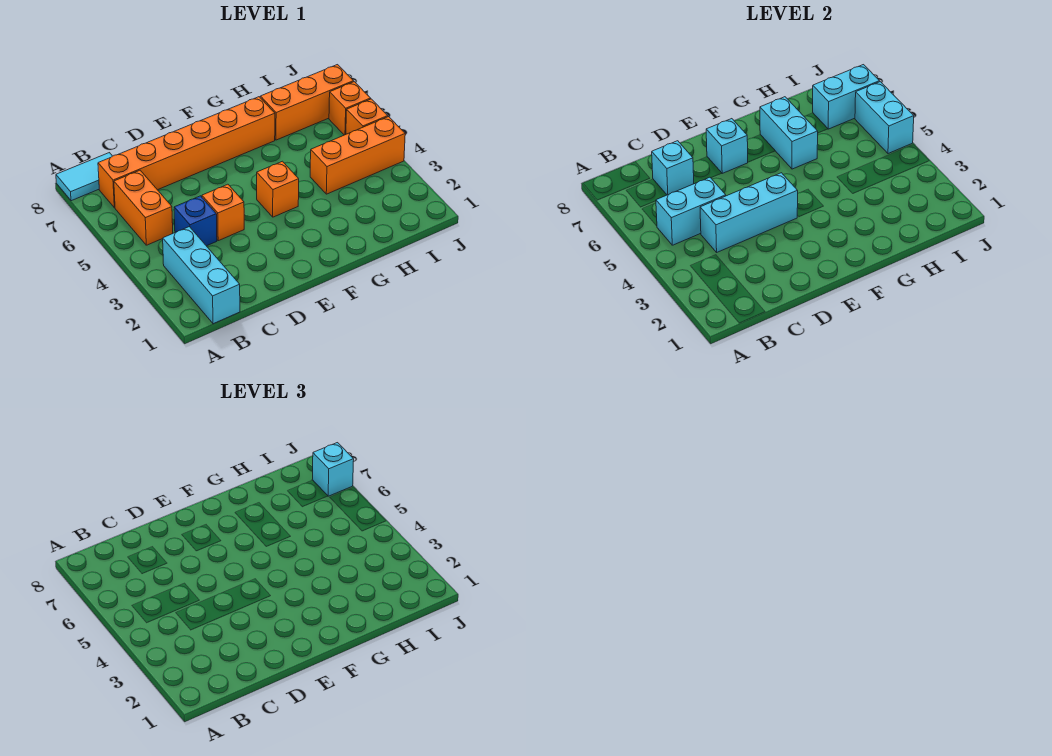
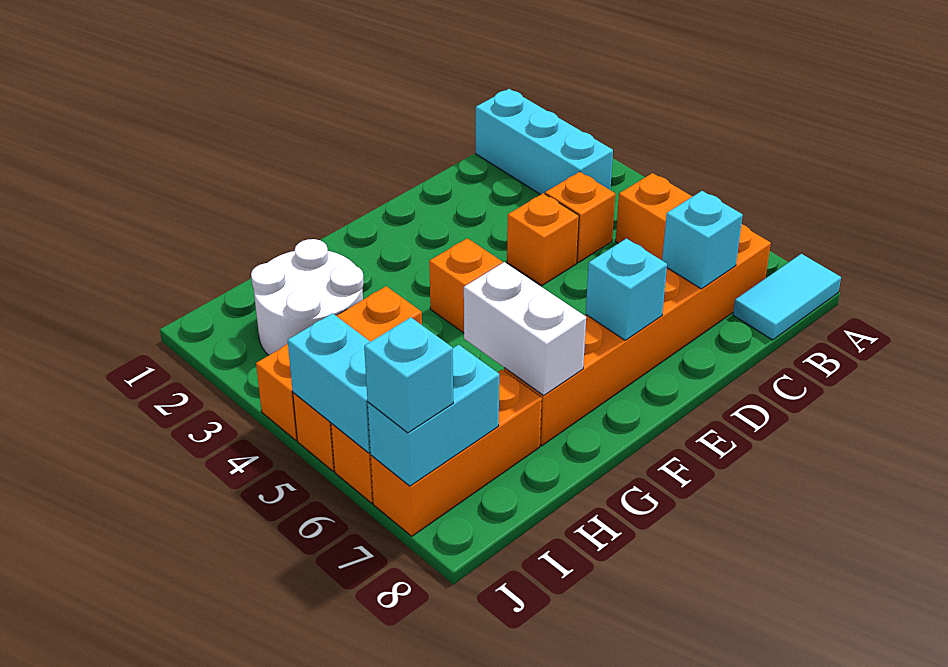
cyan brick B5:C5 level 2 -> none
blue brick C4 level 1 -> orange brick C4 level 1
cyan brick C4:E4 level 2 -> none
cyan brick G6:G7 level 2 -> white brick G6:G7 level 2
none -> white round brick H2:I3 level 1

